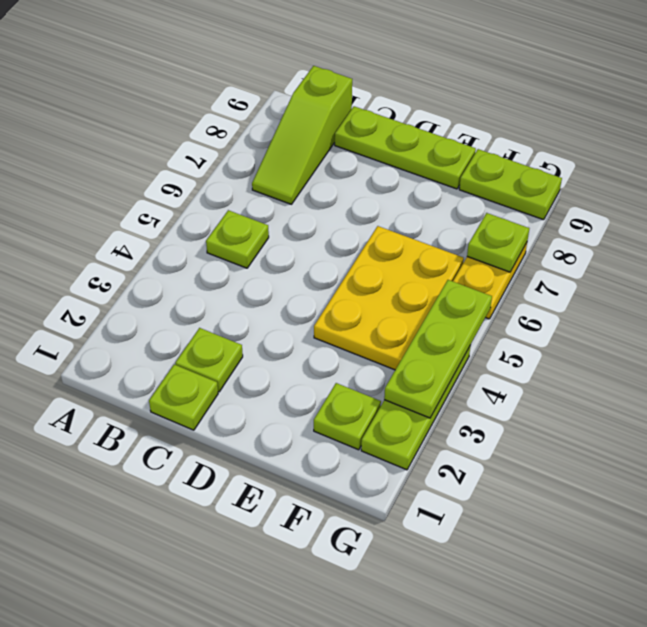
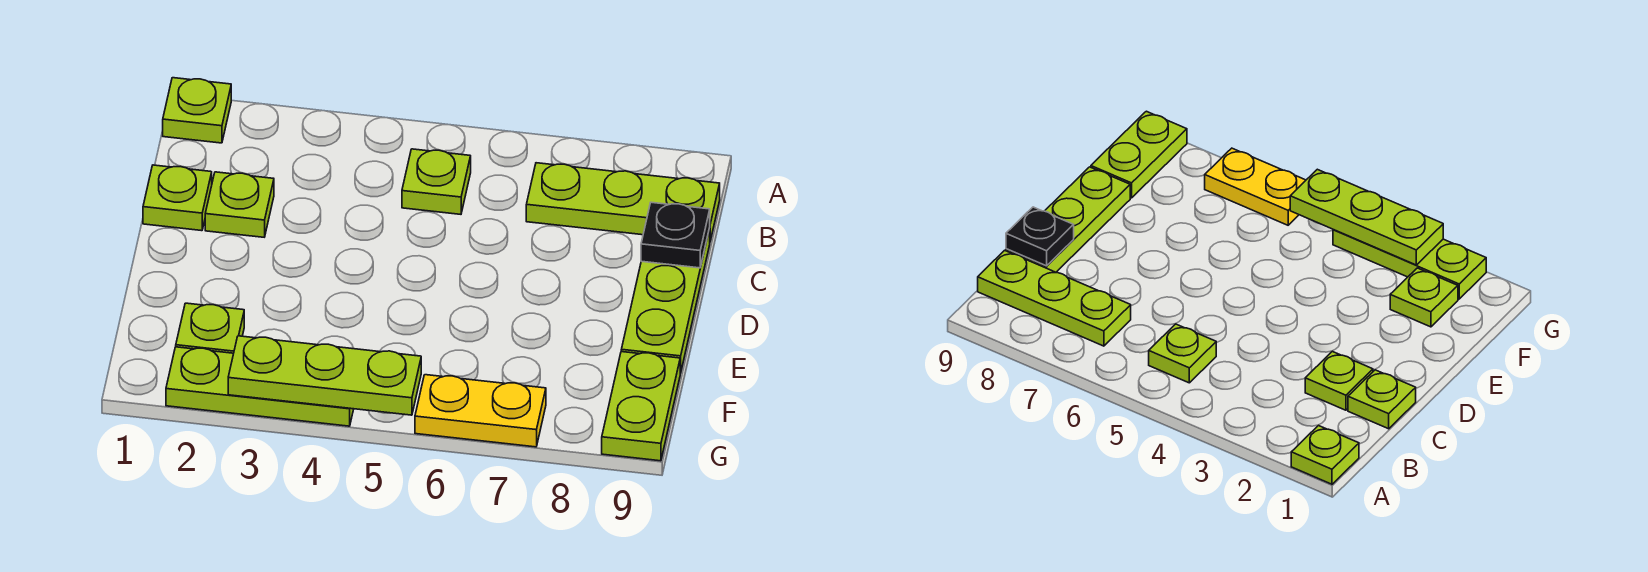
lime slope B7:B9 level 1 top 9 -> lime plate B7:B9 level 1
none -> black plate C9 level 2
yellow plate E4:F6 level 1 -> none
lime plate G7 level 2 -> lime plate A1 level 1

